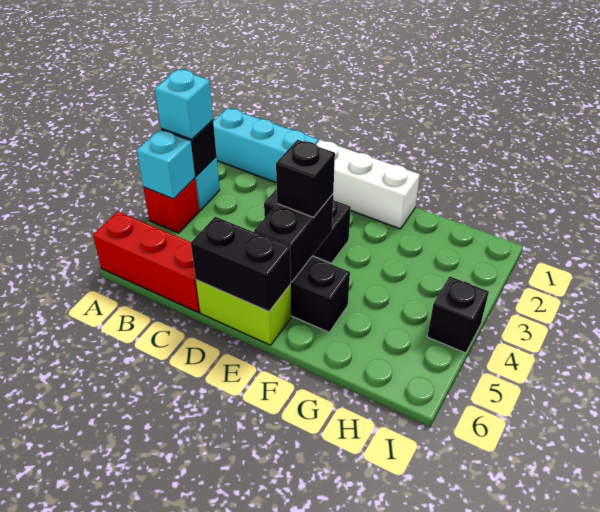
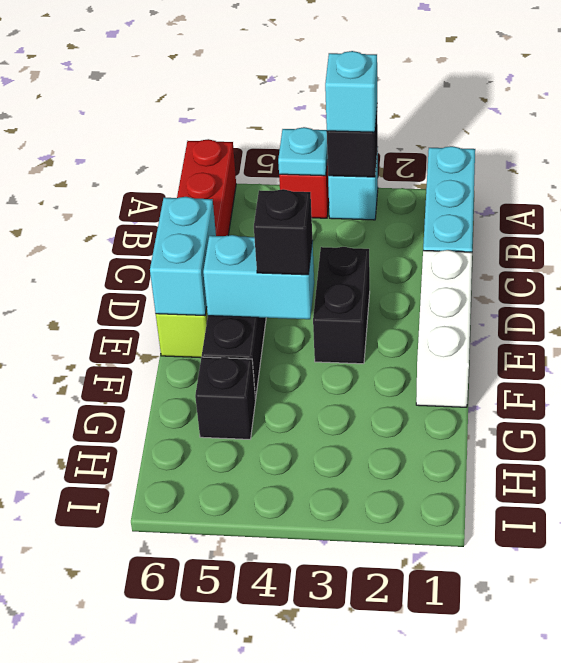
cyan brick A4 level 2 -> cyan plate A4 level 2
black brick D6:E6 level 2 -> cyan brick D6:E6 level 2
black brick E4:E5 level 2 -> cyan brick E4:E5 level 2
black brick I4 level 1 -> black brick G5 level 1

